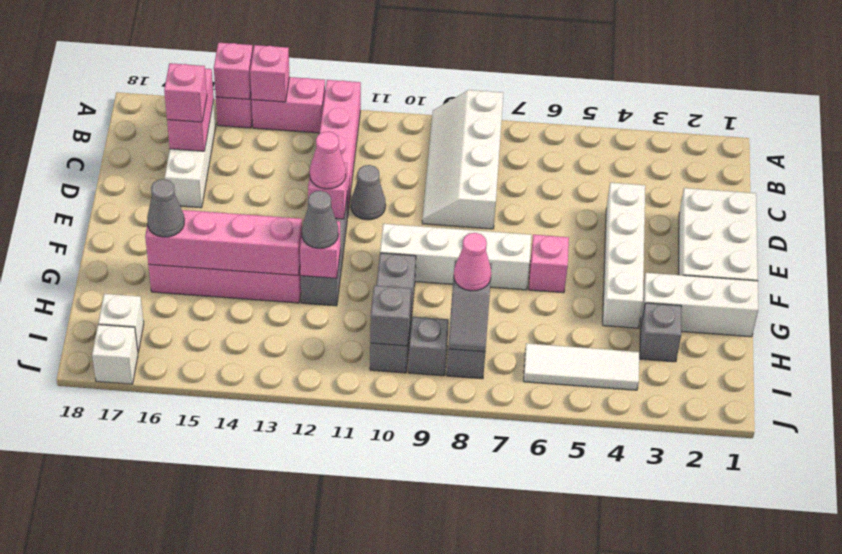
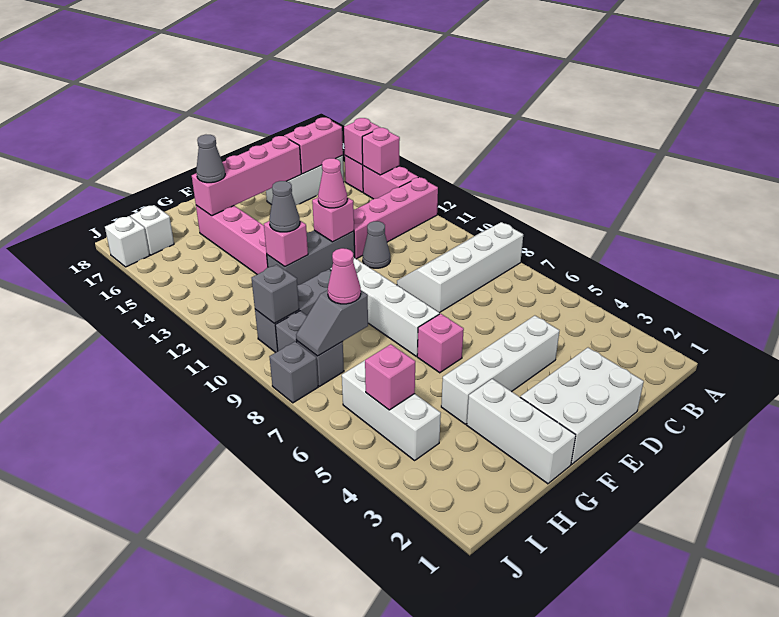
pink brick C16 level 3 -> pink brick I5 level 2
pink brick G13:G16 level 2 -> pink brick D16:G16 level 2
grey brick H3 level 1 -> grey brick J8 level 1
white tile I4:I6 level 1 -> white brick I4:I6 level 1

